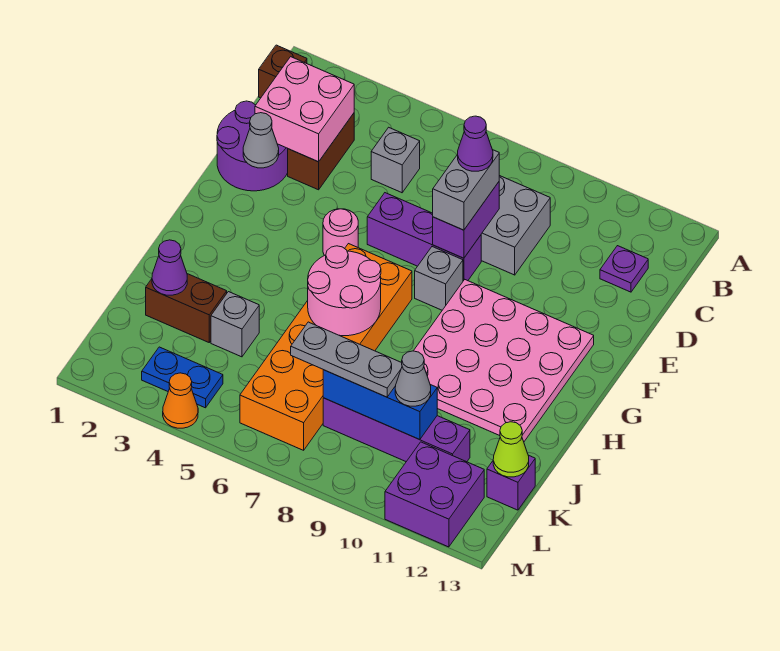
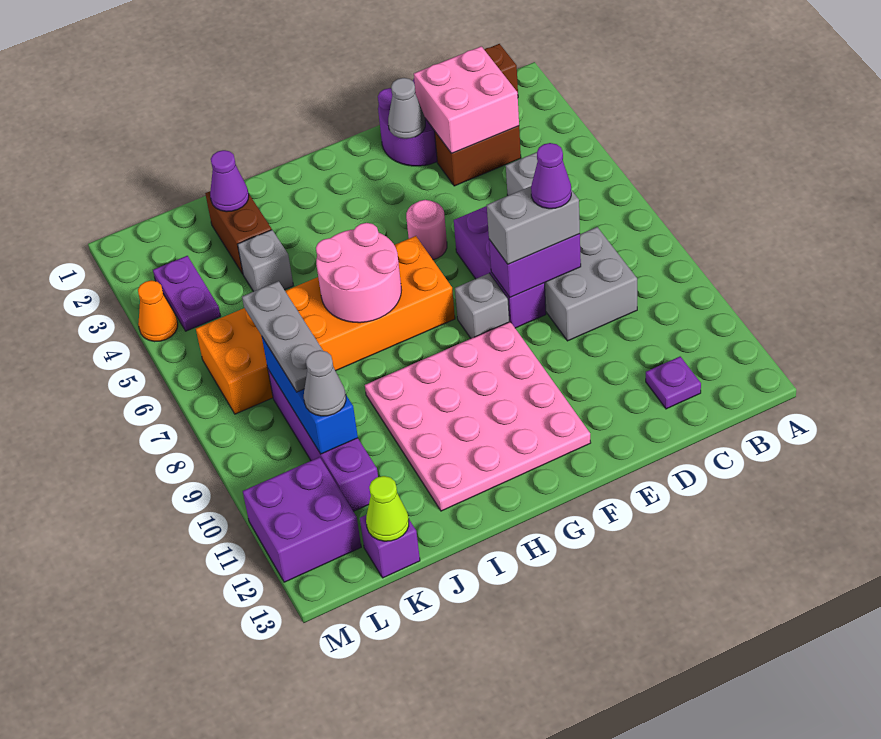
blue plate L3:L4 level 1 -> purple plate L3:L4 level 1

